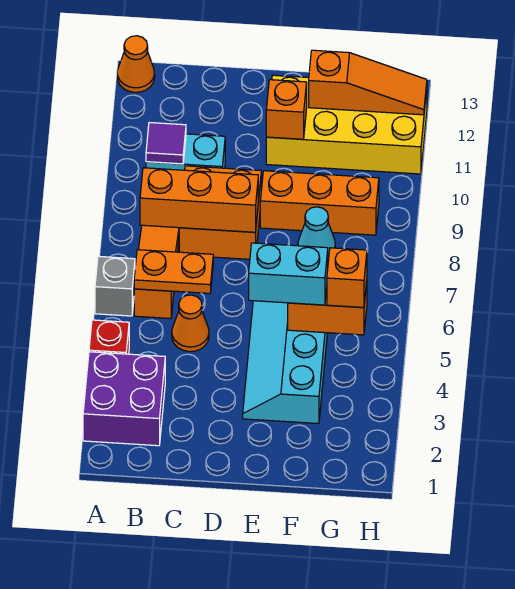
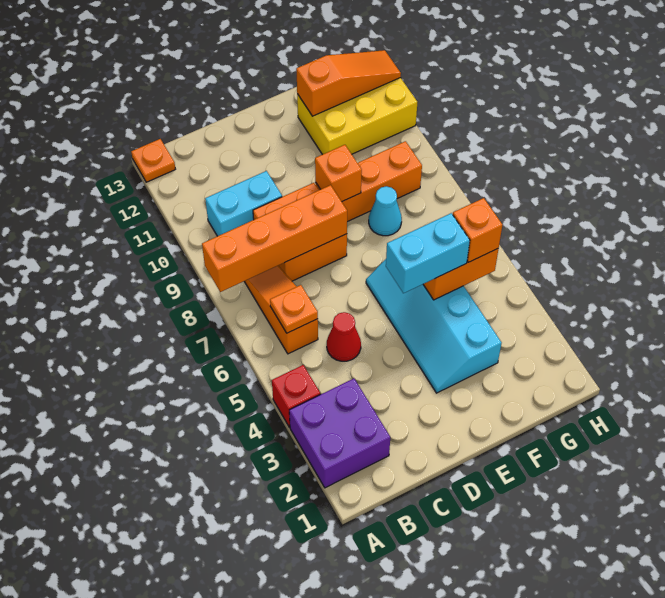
grey brick A6 level 1 -> none
orange cone A13 level 1 -> orange plate A13 level 1
orange plate B6:C6 level 2 -> orange plate B6 level 2
orange brick B8:D8 level 2 -> orange brick A8:D8 level 2
purple tile B10 level 2 -> none
orange cone C5 level 1 -> red cone C5 level 1
yellow brick E11:H12 level 1 -> yellow brick F11:H12 level 1
orange brick E11 level 2 -> orange brick E9 level 2

